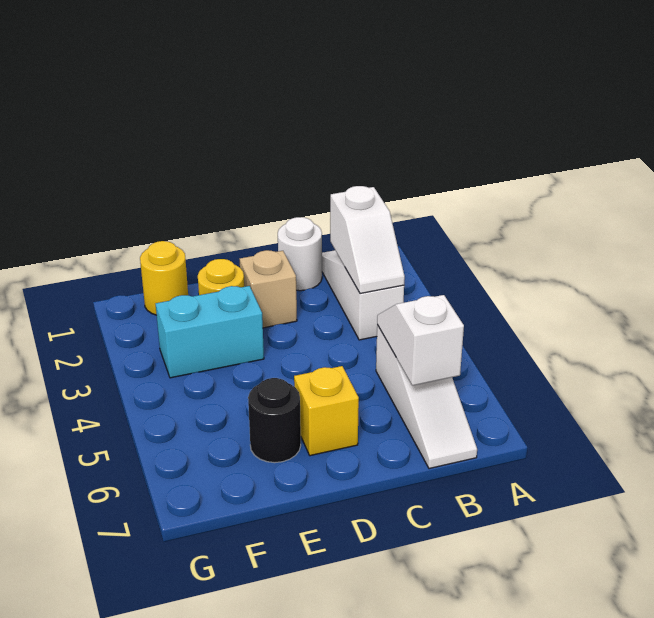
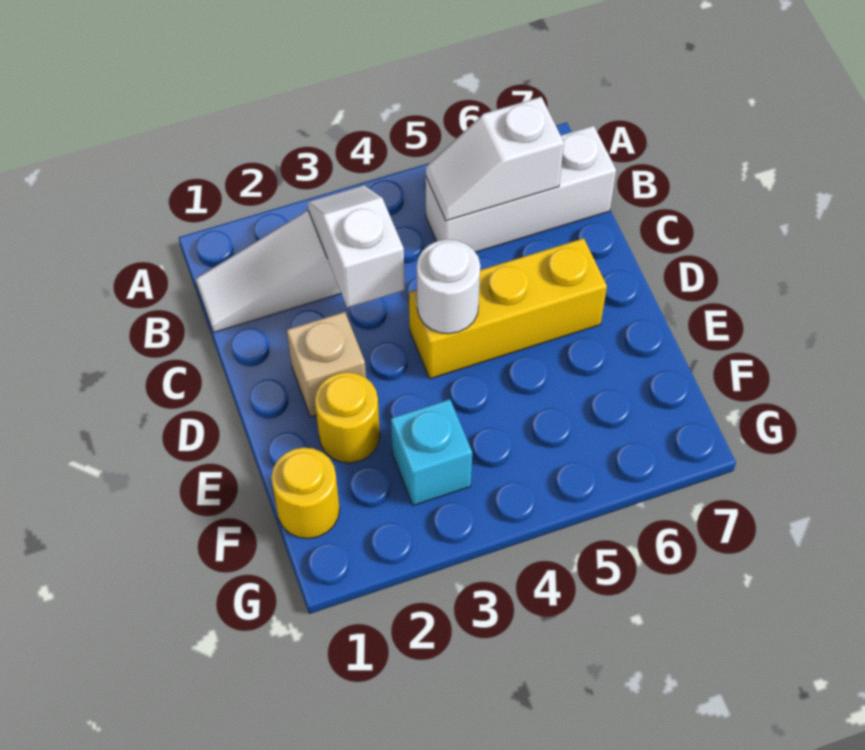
white slope B2:B3 level 2 top 2 -> white slope B3:C3 level 2 top C
white slope B5:B7 level 1 top 5 -> white brick B5:B7 level 1
white round brick C1 level 1 -> white round brick D4 level 2
yellow brick D6 level 1 -> yellow brick D4:D6 level 1
cyan brick E3:F3 level 1 -> cyan brick F3 level 1
black round brick E6 level 1 -> none

